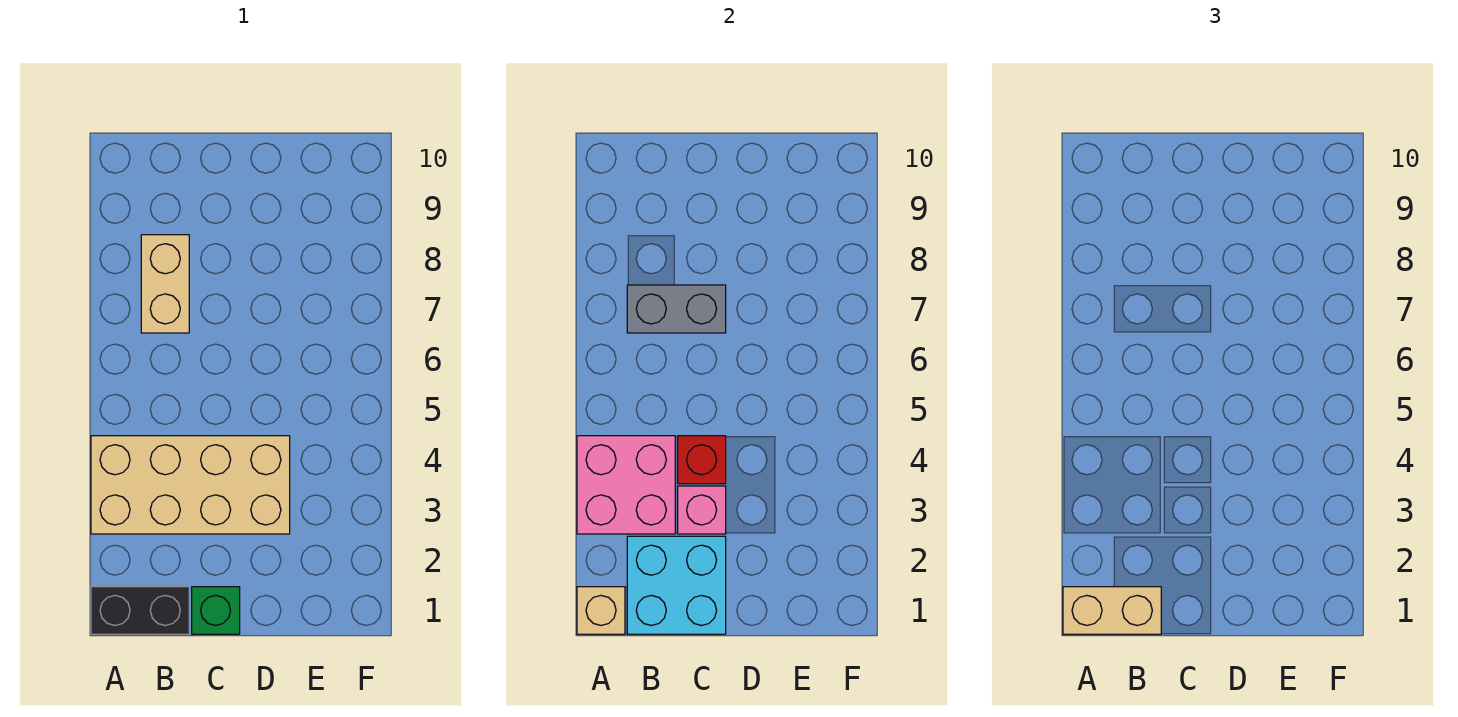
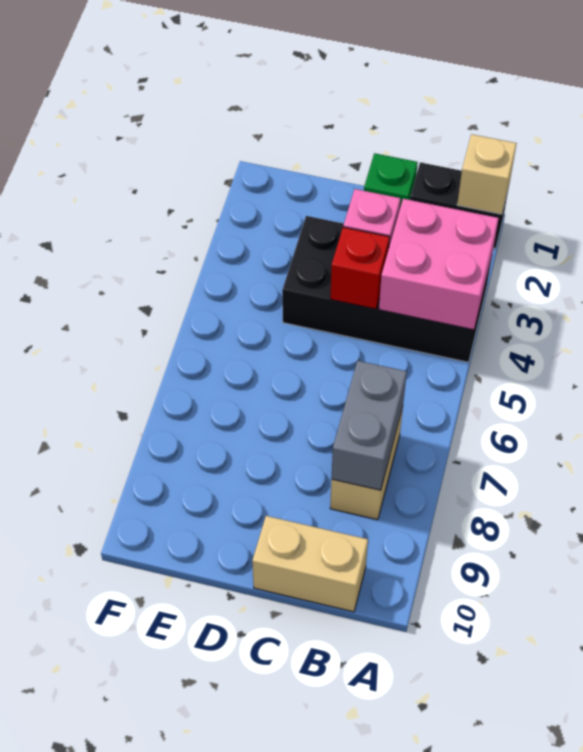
tan brick A1:B1 level 3 -> tan brick B10:C10 level 1
tan brick A3:D4 level 1 -> black brick A3:D4 level 1
cyan brick B1:C2 level 2 -> none
grey brick B7:C7 level 2 -> grey brick B7:B8 level 2

